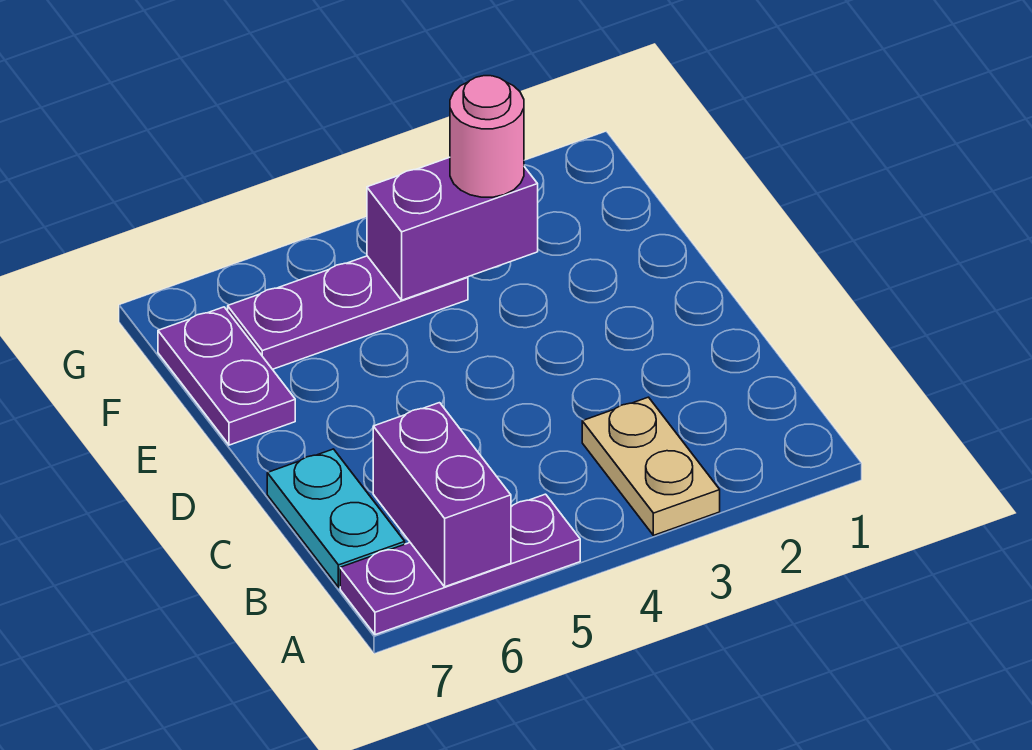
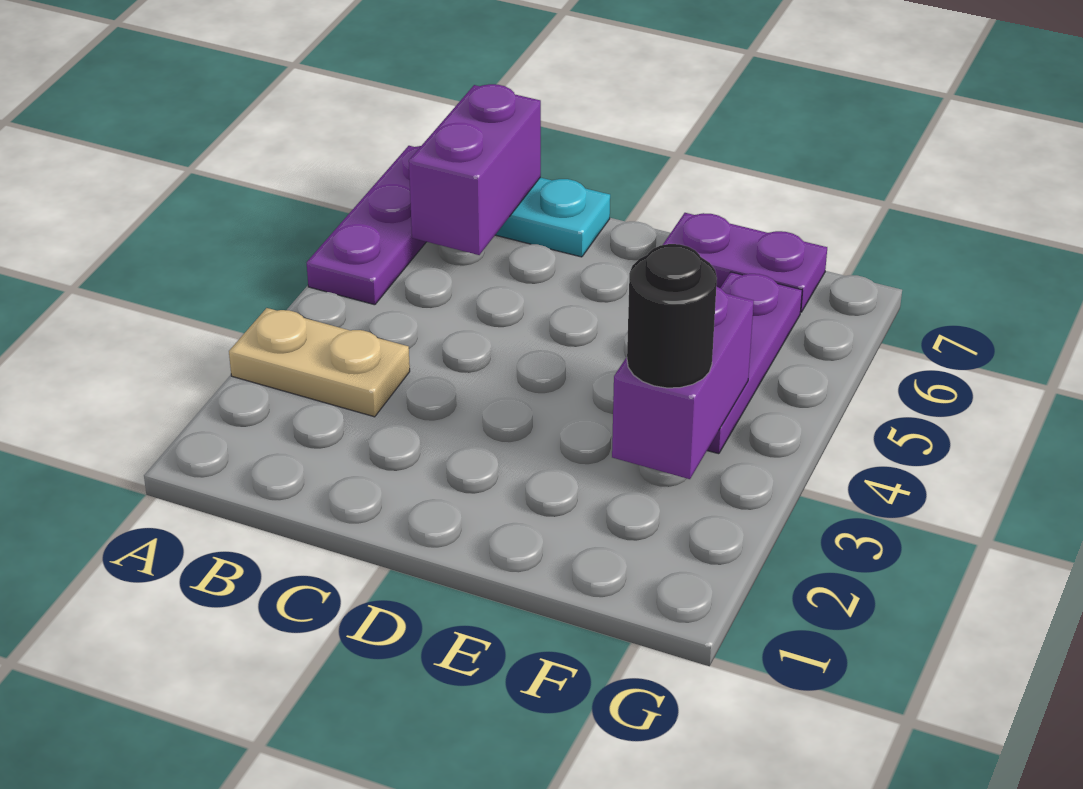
purple brick A6:B6 level 2 -> purple brick B6:B7 level 2
pink round brick F3 level 3 -> black round brick F3 level 3

